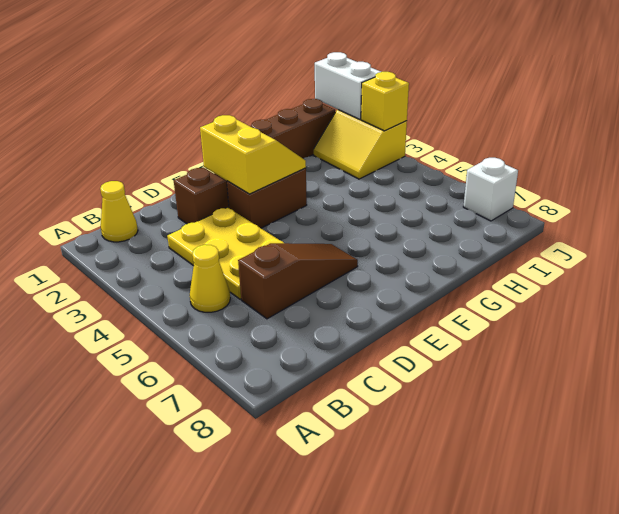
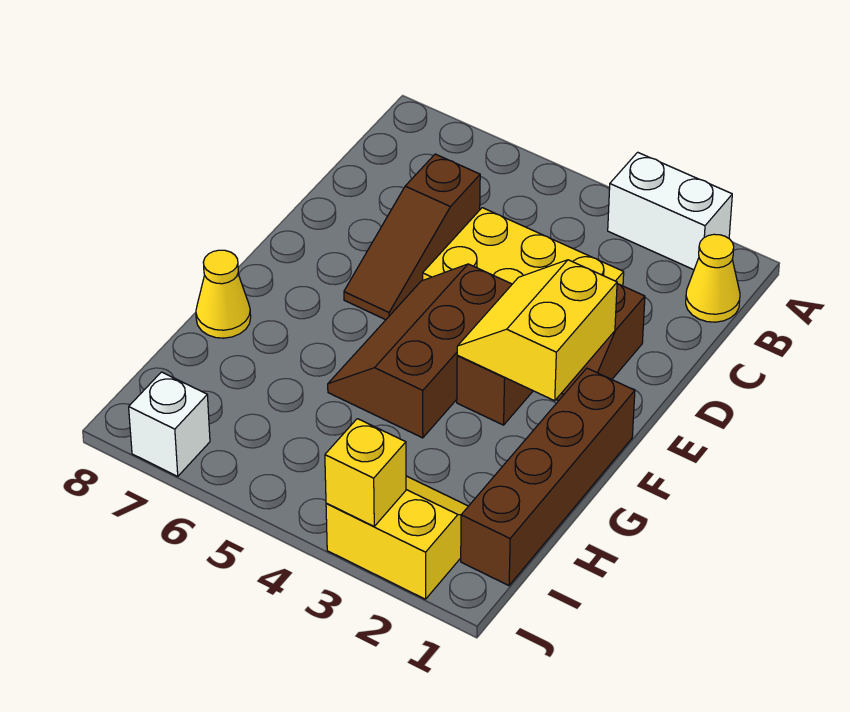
yellow cone B5 level 1 -> yellow cone G8 level 1
yellow slope E2:F3 level 2 top E -> yellow slope E2:F3 level 2 top 2
none -> brown slope E4:G5 level 1 top 4
white brick J1:J2 level 2 -> white brick A2:A3 level 1

